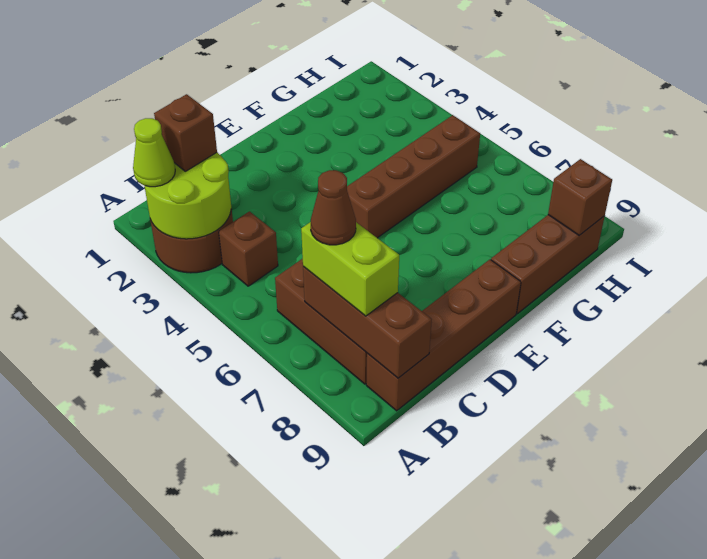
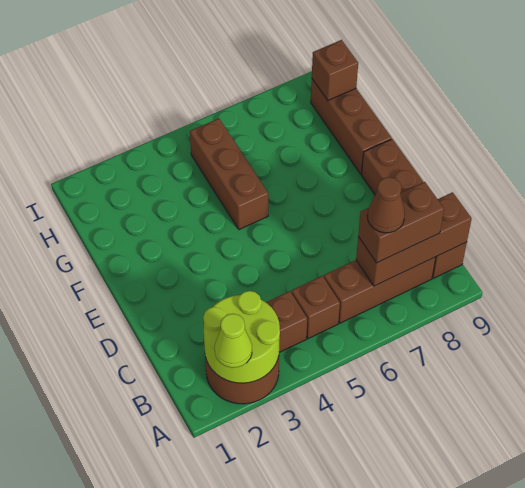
brown brick B2 level 3 -> brown brick B5 level 1
lime brick B7:B8 level 3 -> brown brick B7:B8 level 3
brown brick E5:H5 level 1 -> brown brick F5:H5 level 1

